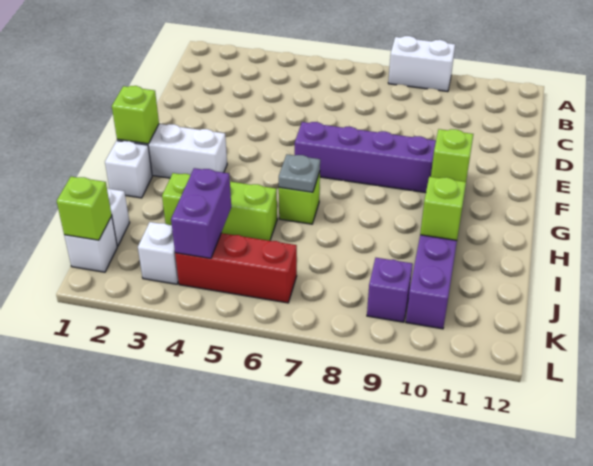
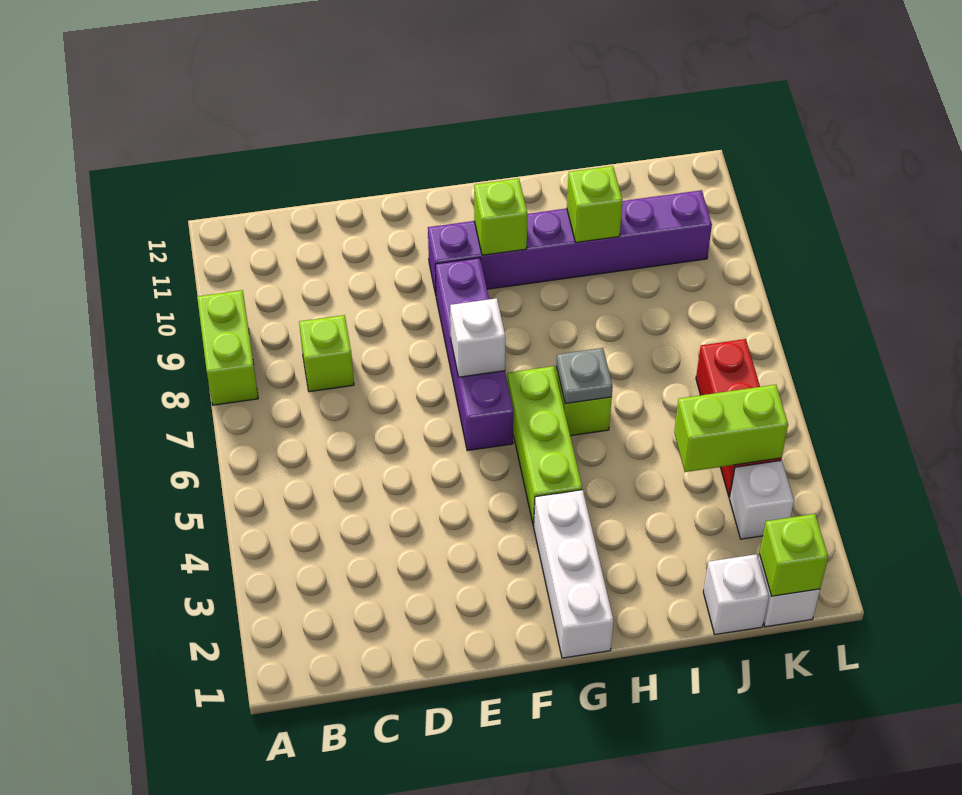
white brick A8:A9 level 1 -> lime brick A8:A9 level 1
lime brick G1 level 2 -> lime brick C8 level 1
white brick H1 level 1 -> white brick F7 level 2
lime brick I3:I5 level 1 -> lime brick G4:G6 level 1
purple brick J4:K4 level 2 -> lime brick J4:K4 level 2
purple brick K9 level 1 -> none

